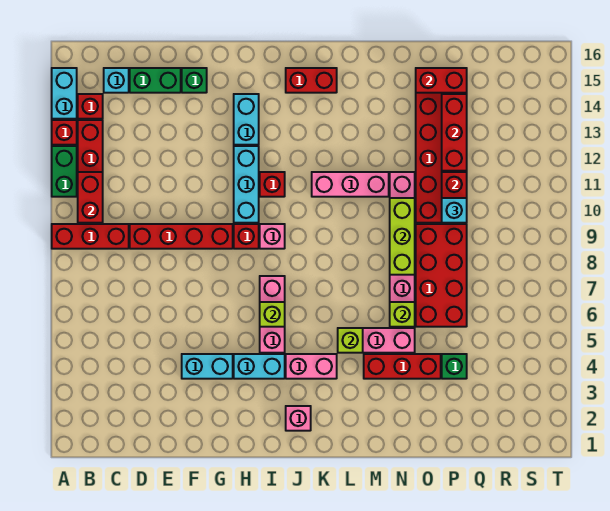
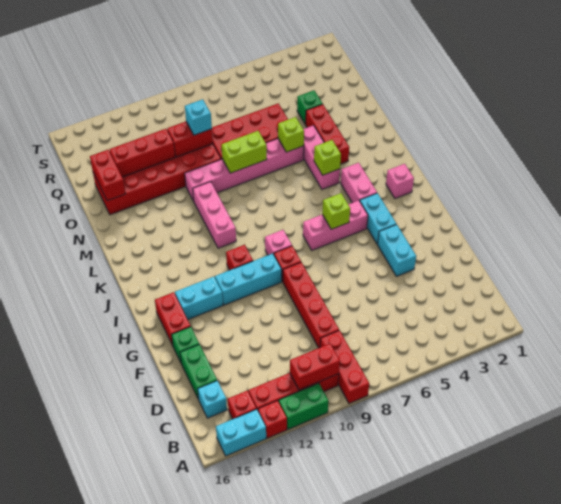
red brick J15:K15 level 1 -> red brick G15:H15 level 1
lime brick N8:N10 level 2 -> lime brick N8:N9 level 2

